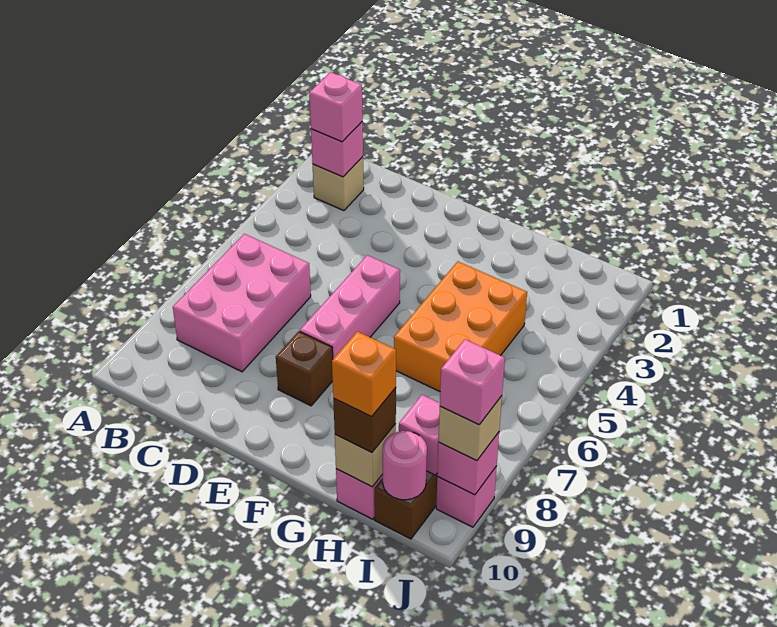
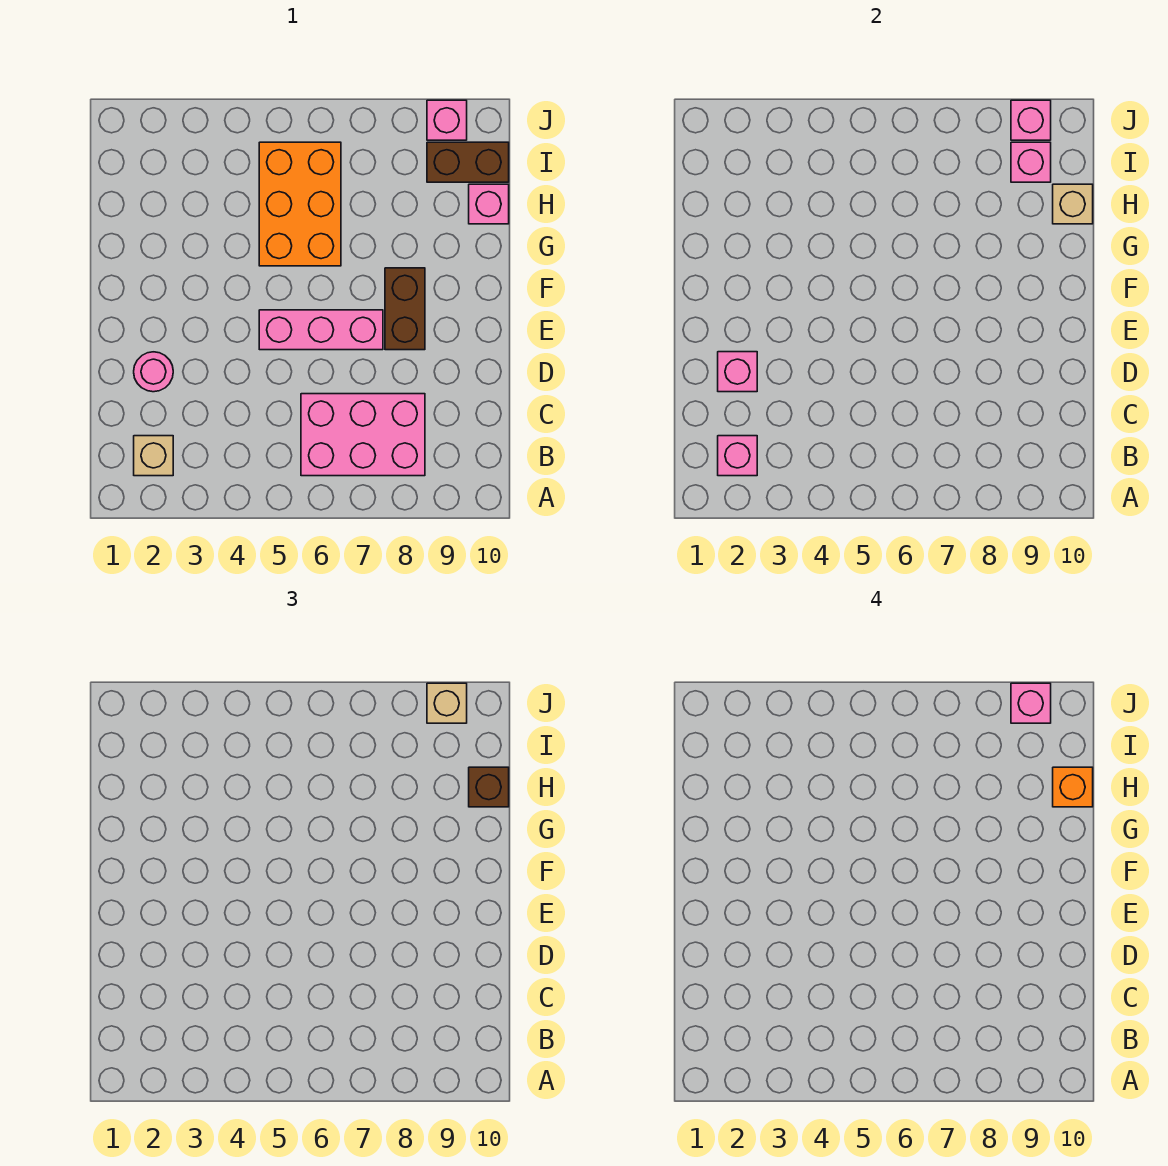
pink brick B2 level 3 -> pink brick D2 level 2
brown brick E8 level 1 -> brown brick E8:F8 level 1
orange brick G4:H6 level 1 -> orange brick G5:I6 level 1
pink round brick I10 level 2 -> pink round brick D2 level 1

